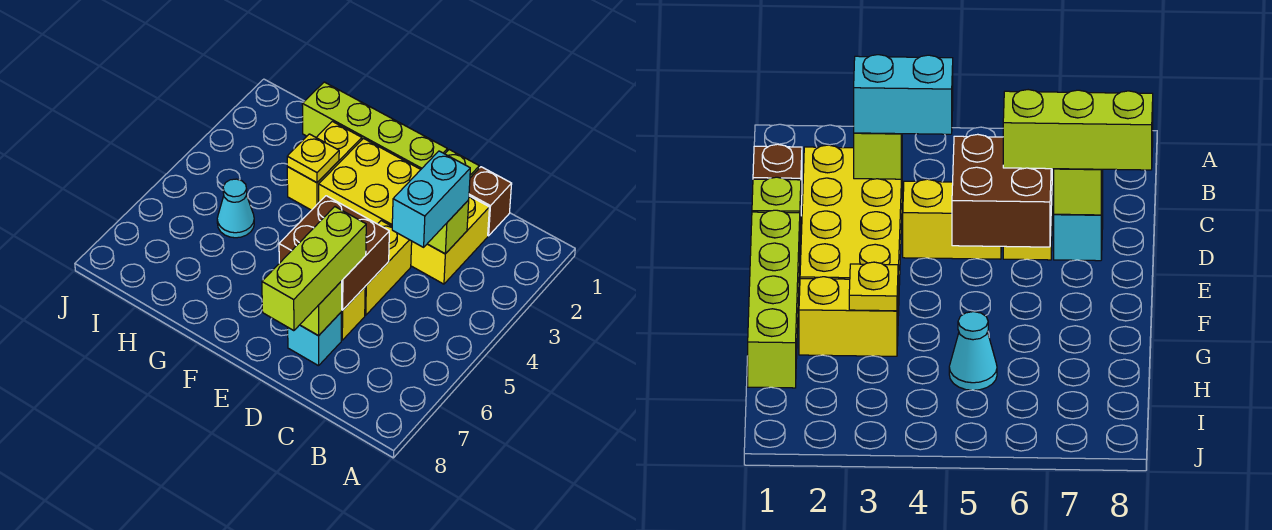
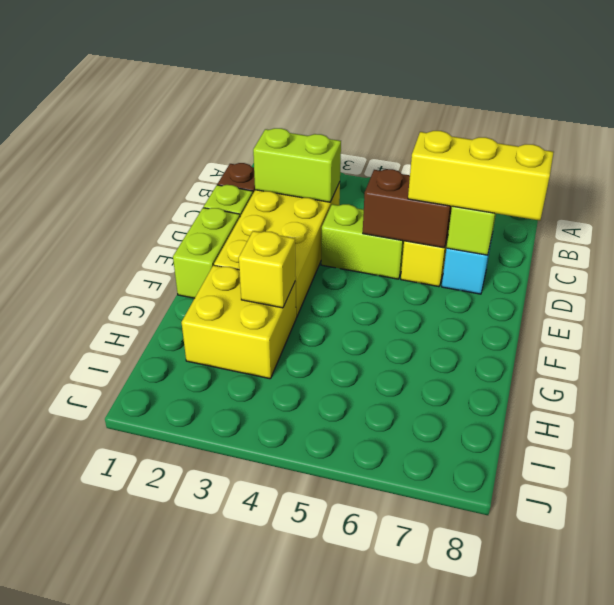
lime brick C3 level 2 -> lime brick C2:C3 level 2
cyan brick C3:C4 level 3 -> none
yellow brick D4:D5 level 1 -> lime brick D4:D5 level 1
brown brick D5:E6 level 2 -> brown brick D5:D6 level 2
lime brick D6:D8 level 3 -> yellow brick D6:D8 level 3
lime brick E1:H1 level 1 -> lime brick E1:F1 level 1
yellow brick G2:G3 level 1 -> yellow brick G2:H3 level 1
yellow plate G3 level 2 -> yellow brick G3 level 2
cyan cone H5 level 1 -> none

